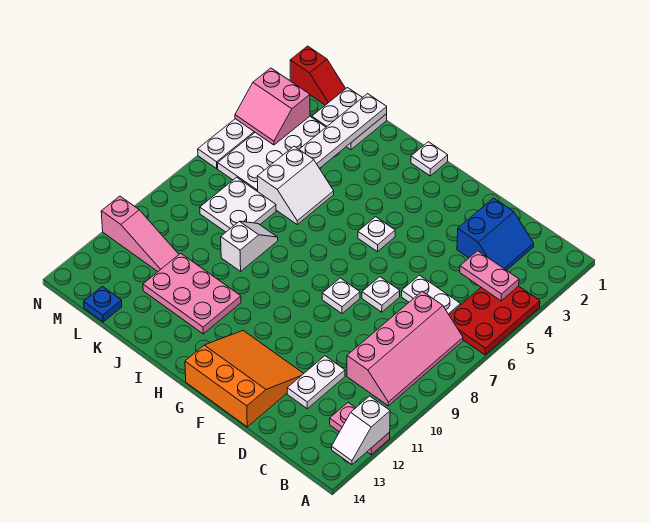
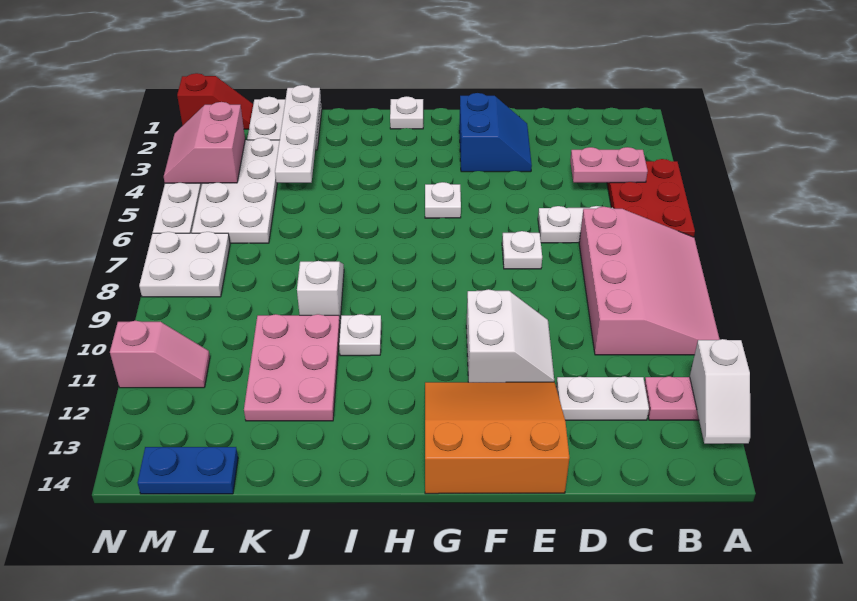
pink slope B7:C10 level 1 top C -> pink slope A7:C10 level 1 top C
blue slope C2:D3 level 1 top D -> blue slope E2:F3 level 1 top F
white plate D11:D12 level 1 -> white plate C12:D12 level 1
white plate F8 level 1 -> white plate I10 level 1
pink plate I11:K12 level 1 -> pink plate J10:K12 level 1
white slope J5:K6 level 1 top K -> white slope E10:F11 level 1 top F
white plate K7:L8 level 1 -> white plate M7:N8 level 1
pink slope L11:N11 level 1 top N -> pink slope M11:N11 level 1 top N
blue plate L14 level 1 -> blue plate L14:M14 level 1
pink slope M3:N4 level 2 top 3 -> pink slope M3:N4 level 2 top M

